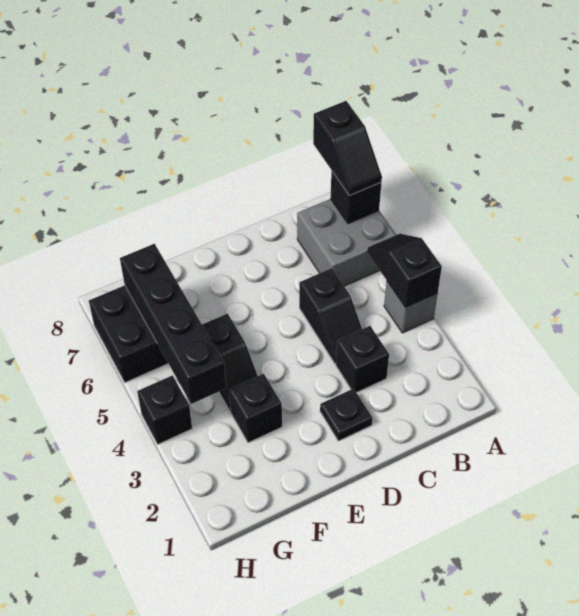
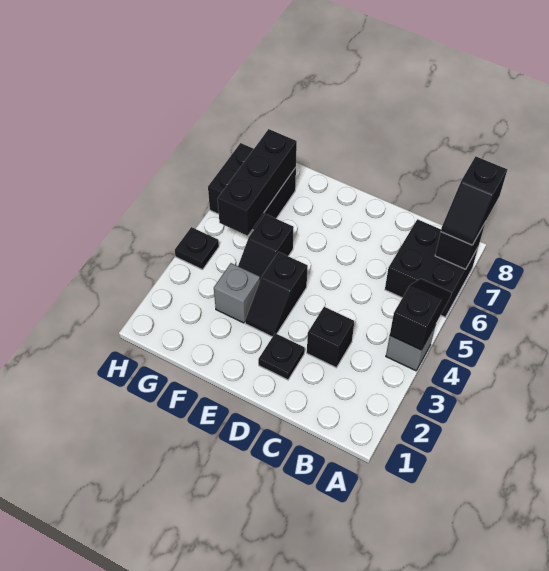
grey brick A6:B7 level 1 -> black brick A6:B7 level 1
black slope C4:C5 level 1 top 5 -> black slope E3:E4 level 1 top 4
black brick F3 level 1 -> grey brick F3 level 1
black brick G4:G7 level 2 -> black brick G5:G7 level 2
black brick H4 level 1 -> black plate H4 level 1

